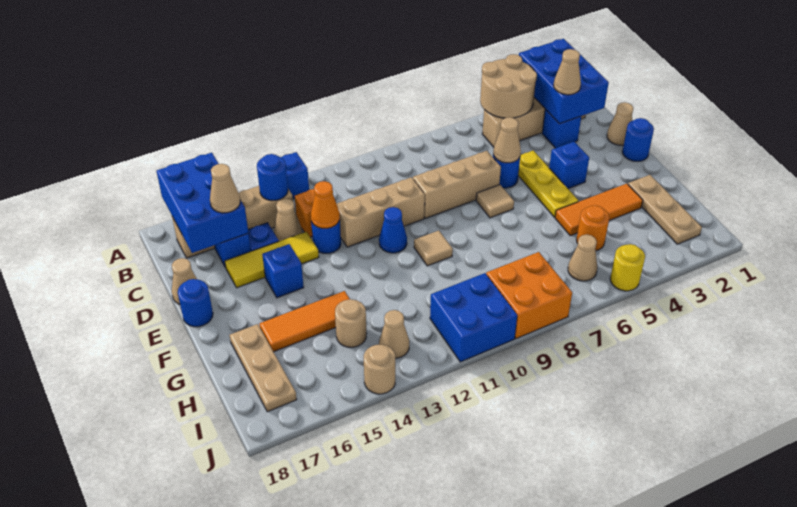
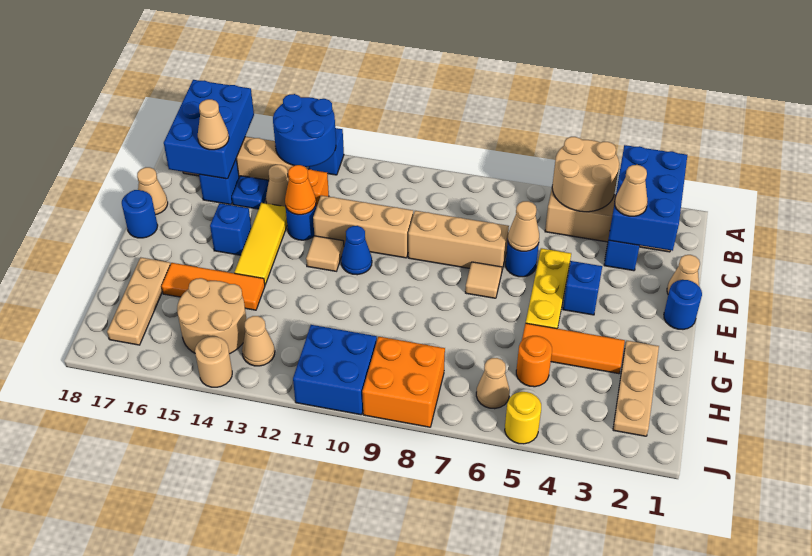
blue round brick B14 level 2 -> blue round brick A13:B14 level 2
yellow tile D14:D16 level 1 -> yellow tile D14:F14 level 1
tan tile F10 level 1 -> tan tile E12 level 1
tan round brick H14 level 1 -> tan round brick H14:I15 level 1

